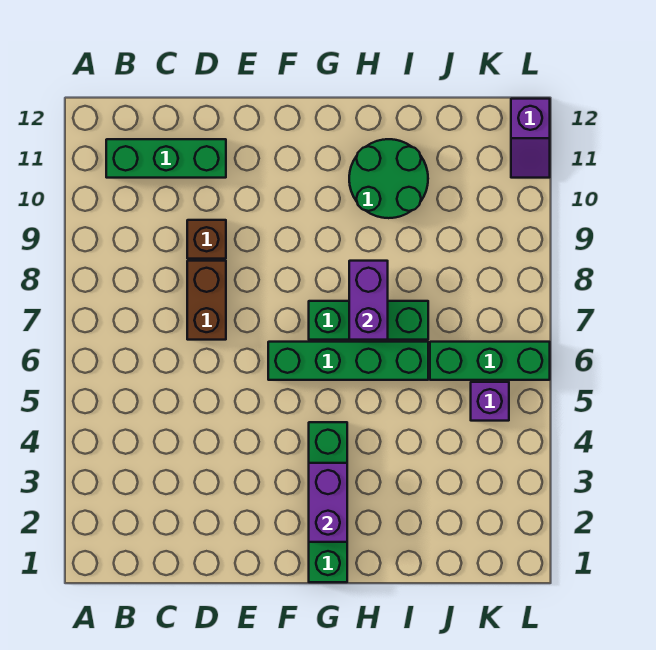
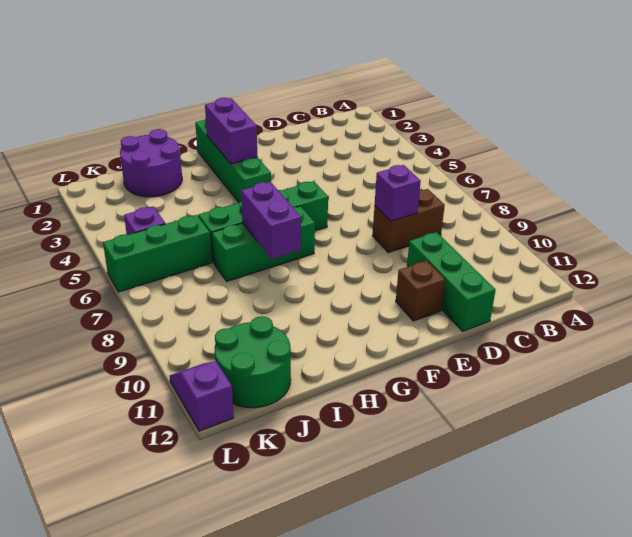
green brick B11:D11 level 1 -> green brick D10:D12 level 1
brown brick D7:D8 level 1 -> brown brick C8:D8 level 1
none -> purple brick D8 level 2
brown brick D9 level 1 -> brown brick E11 level 1
green round brick H10:I11 level 1 -> green round brick J11:K12 level 1
none -> purple round brick I1:J2 level 1

